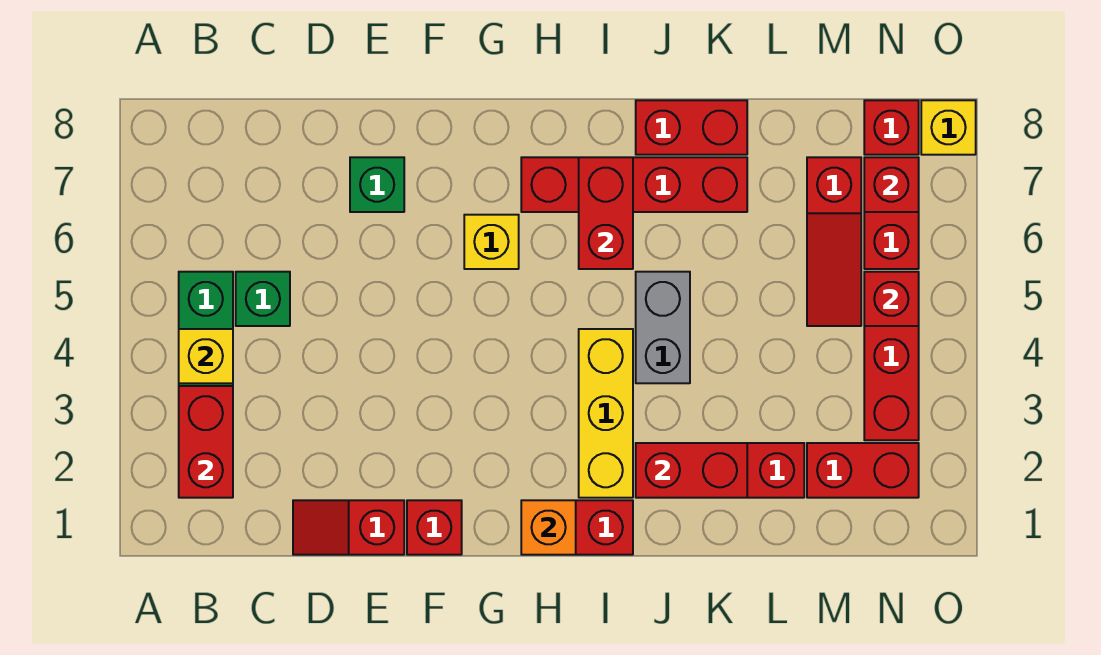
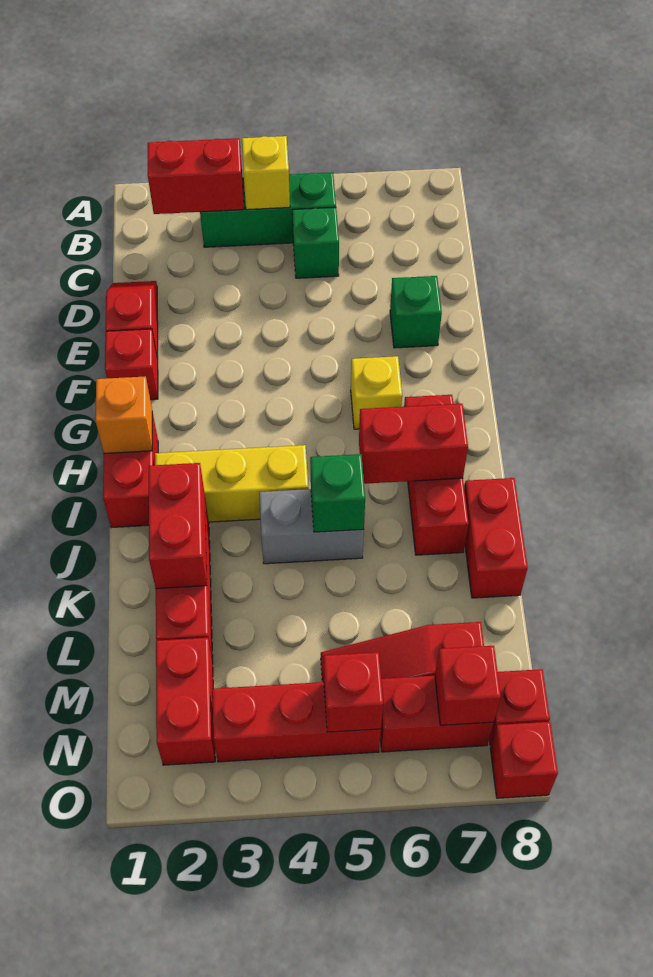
red brick H7:K7 level 1 -> red brick H7:J7 level 1
none -> green brick J5 level 2
yellow brick O8 level 1 -> red brick O8 level 1

